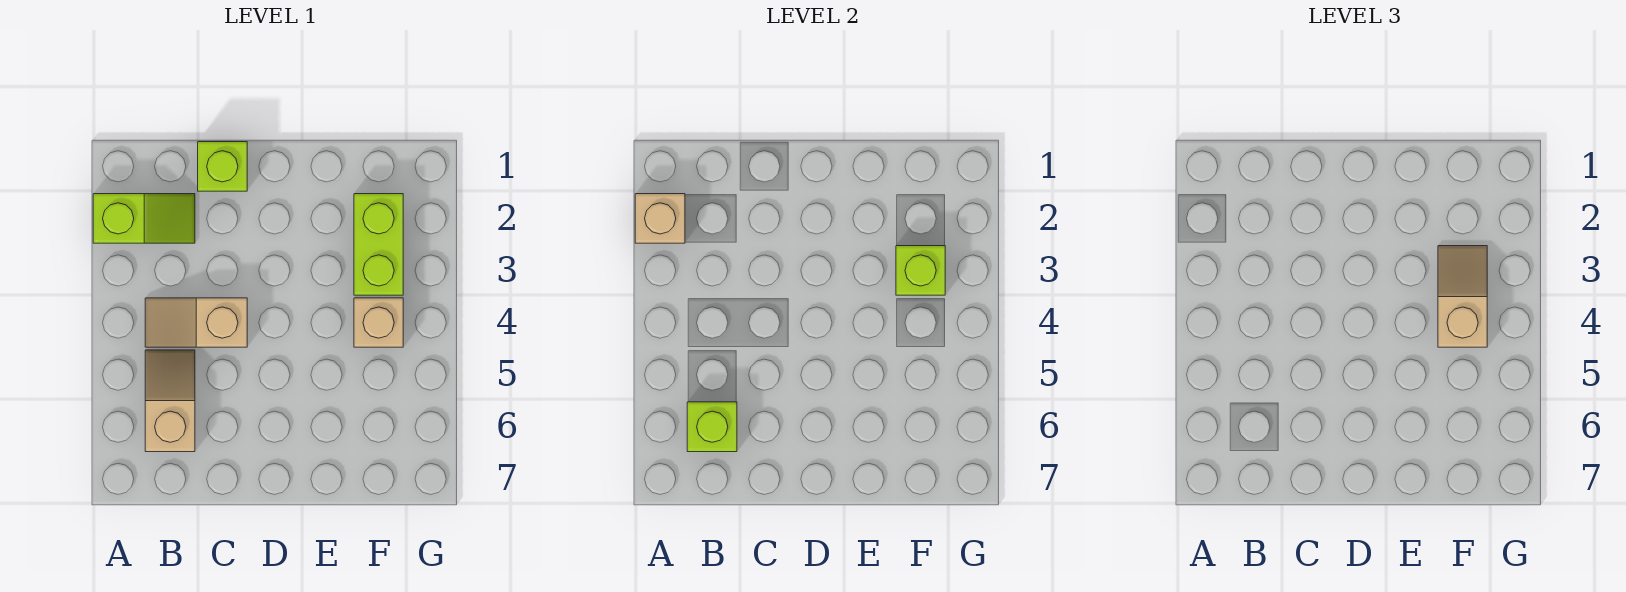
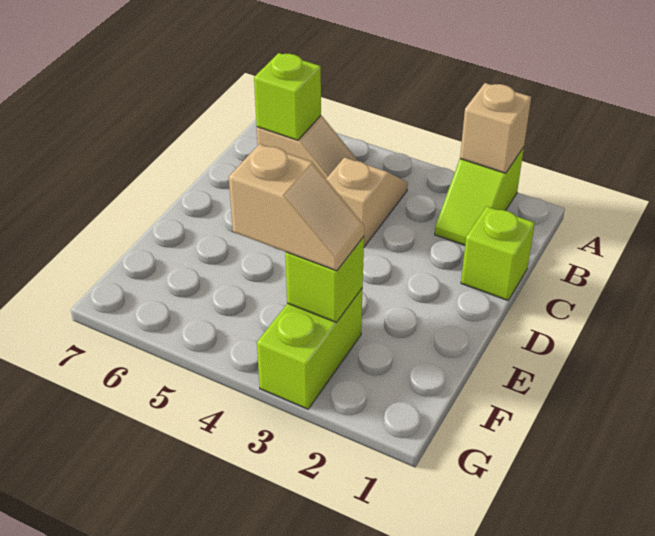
lime brick F2:F3 level 1 -> lime brick F3:G3 level 1
tan brick F4 level 1 -> none

